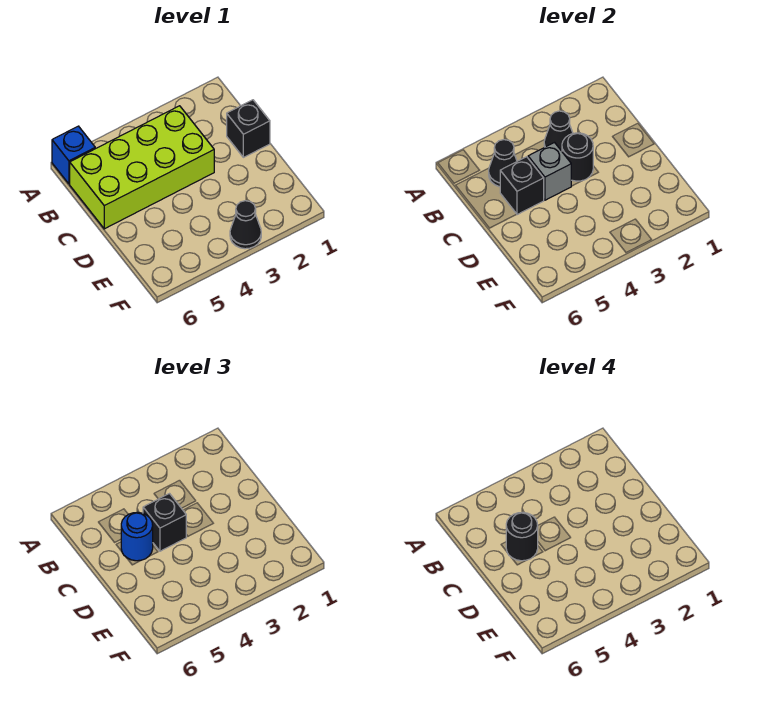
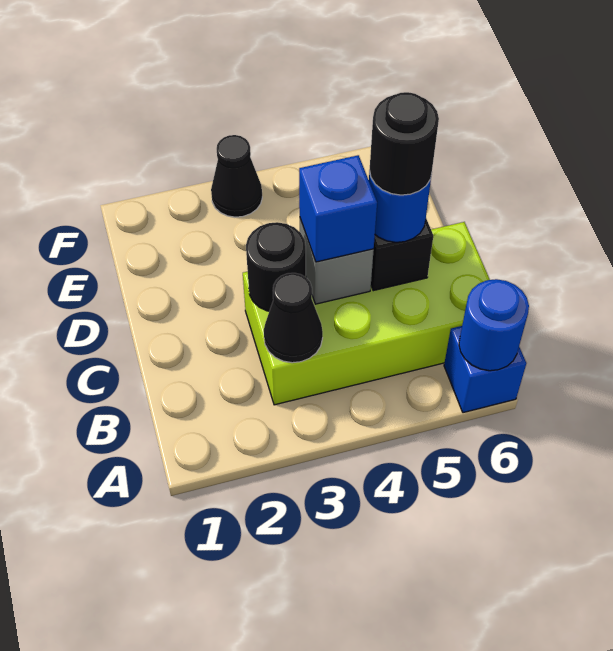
none -> blue round brick A6 level 2
black cone B5 level 2 -> none
black brick C1 level 1 -> none
black brick C4 level 3 -> blue brick C4 level 3

